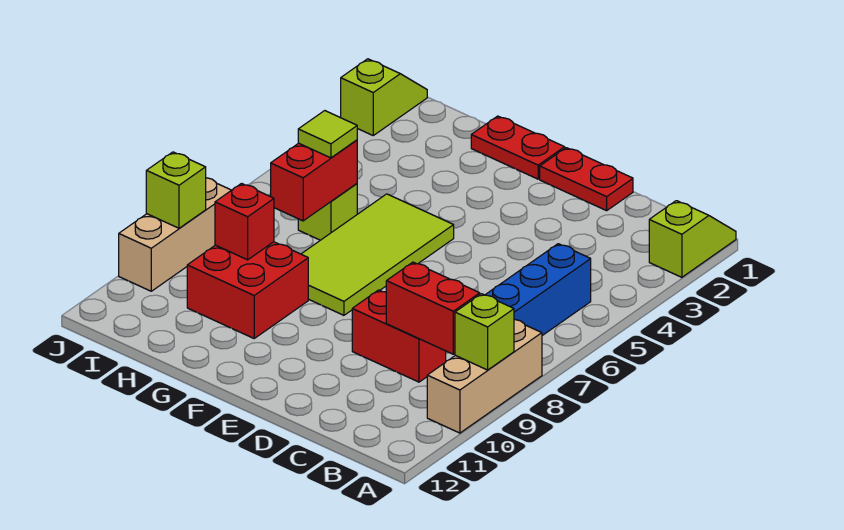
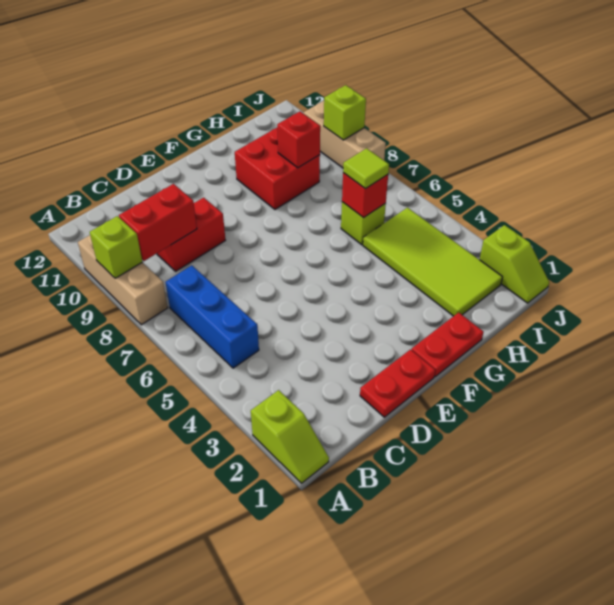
lime tile F5:G8 level 1 -> lime tile H2:I5 level 1
red brick H6:H7 level 2 -> red brick H6 level 2

